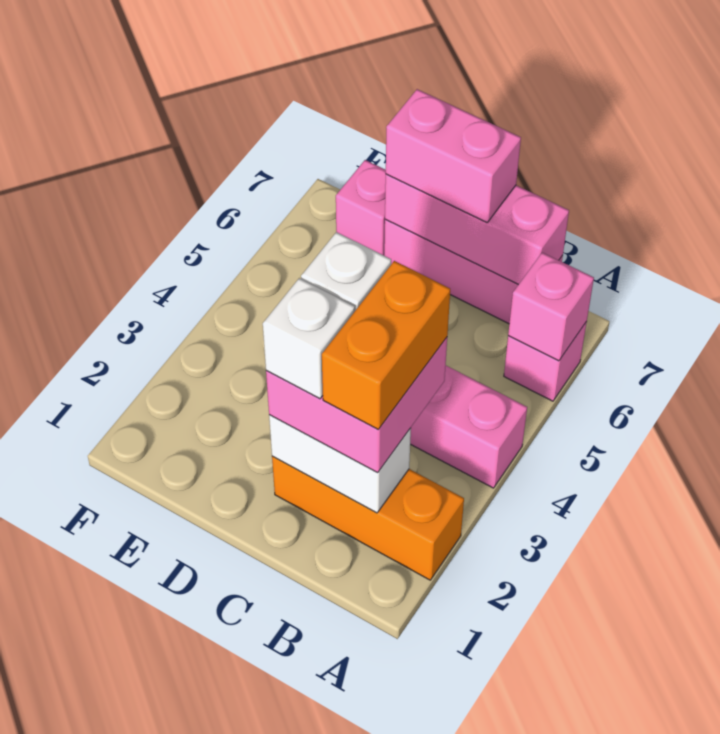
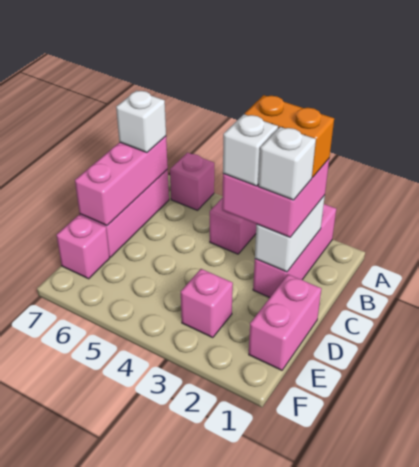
orange brick A2:C2 level 1 -> pink brick A2:C2 level 1
pink brick A6 level 2 -> pink brick E3 level 1
none -> white brick B7 level 3
pink brick C7:D7 level 3 -> pink brick D1:E1 level 1

